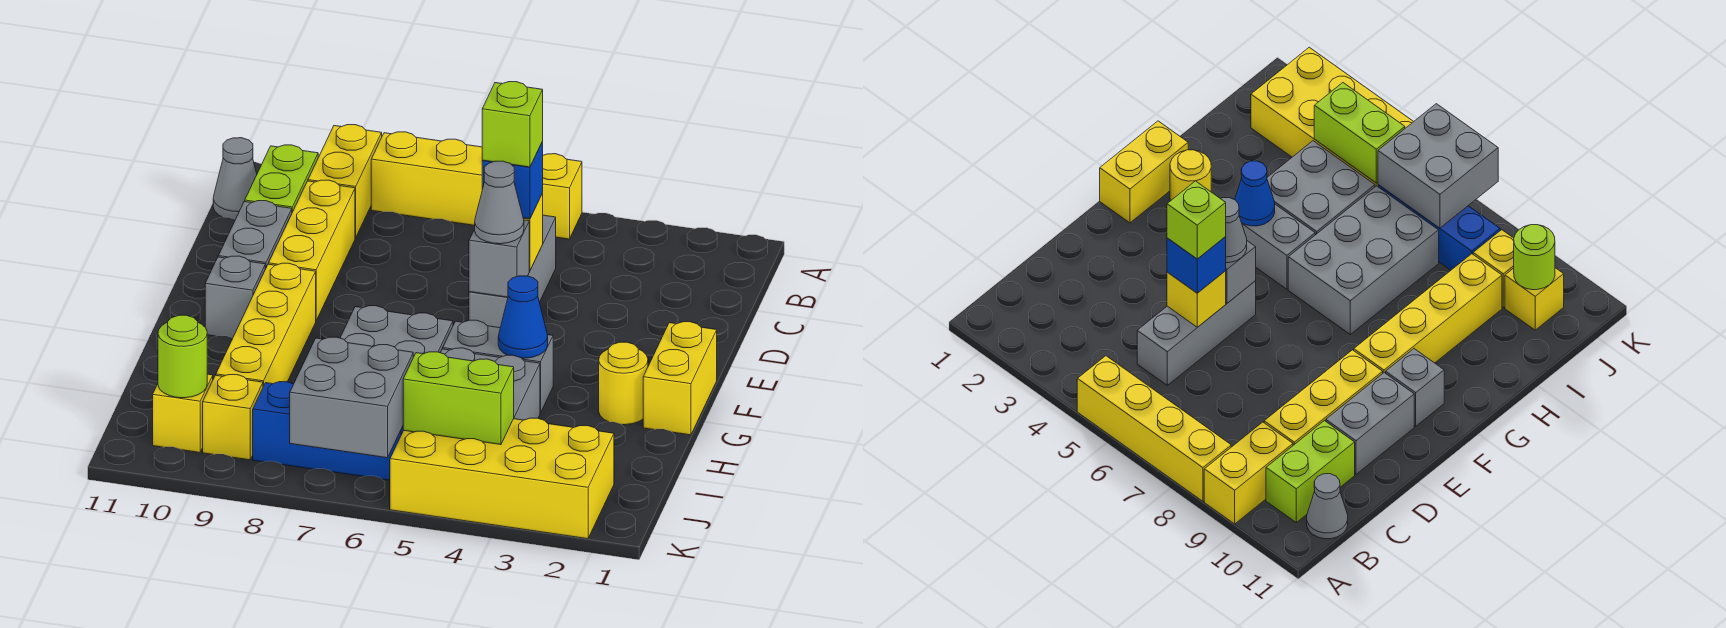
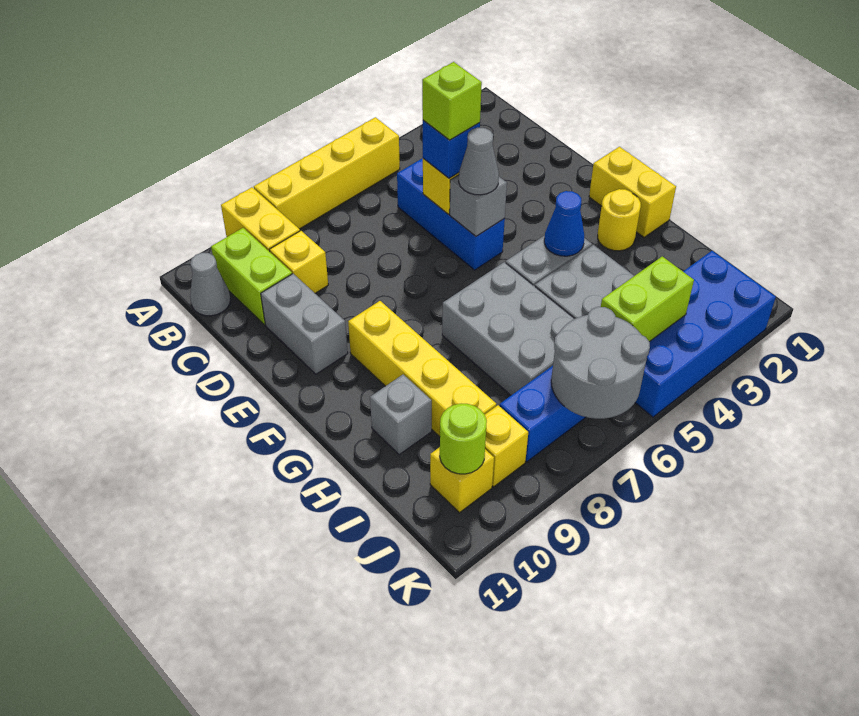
grey brick C5:E5 level 1 -> blue brick C5:E5 level 1
yellow brick C9:E9 level 1 -> yellow brick C9 level 1
grey brick F10 level 1 -> grey brick H10 level 1
yellow brick J2:K5 level 1 -> blue brick J2:K5 level 1
grey brick J6:K7 level 2 -> grey round brick J6:K7 level 2

